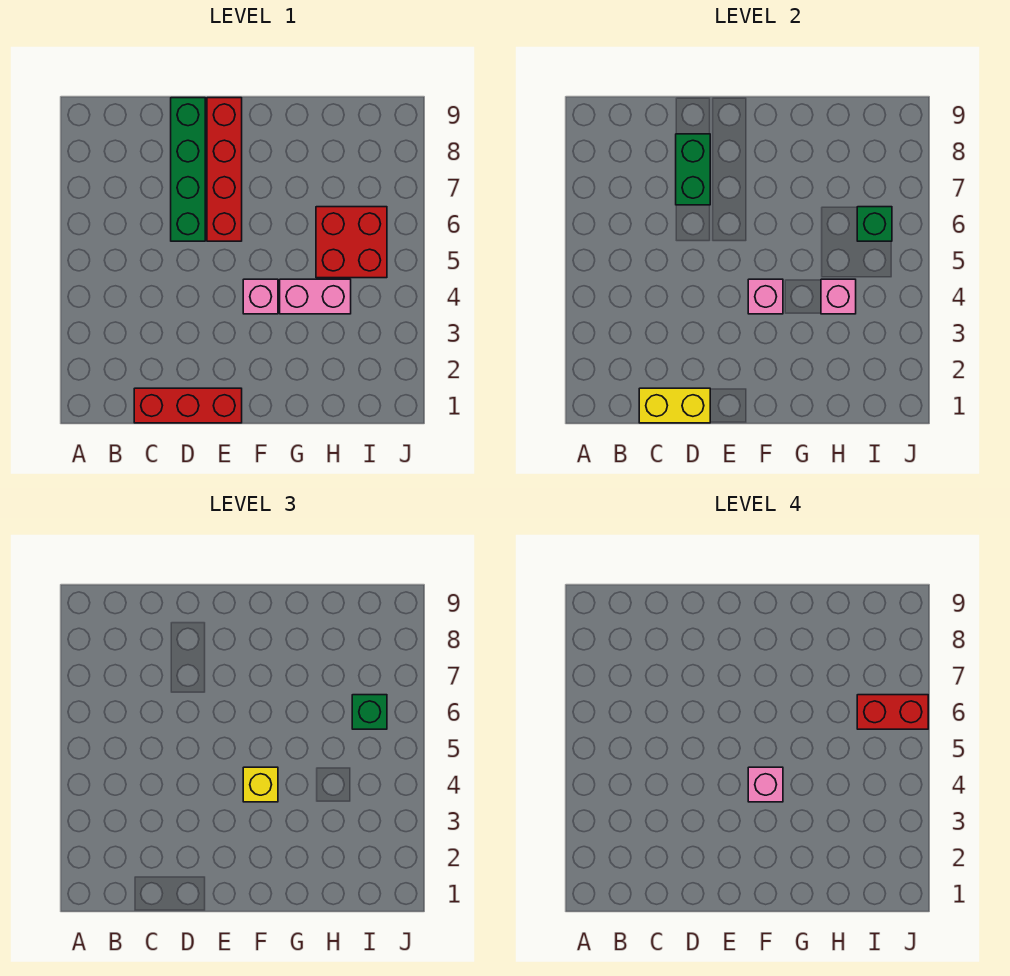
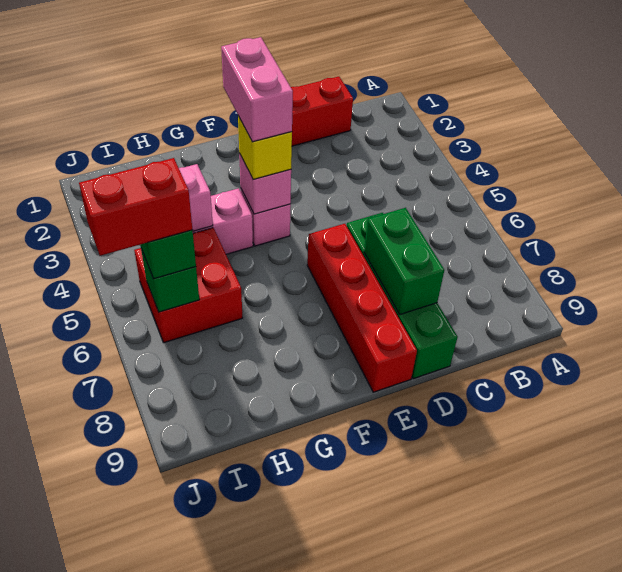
yellow brick C1:D1 level 2 -> none
pink brick F4 level 4 -> pink brick F3:F4 level 4

